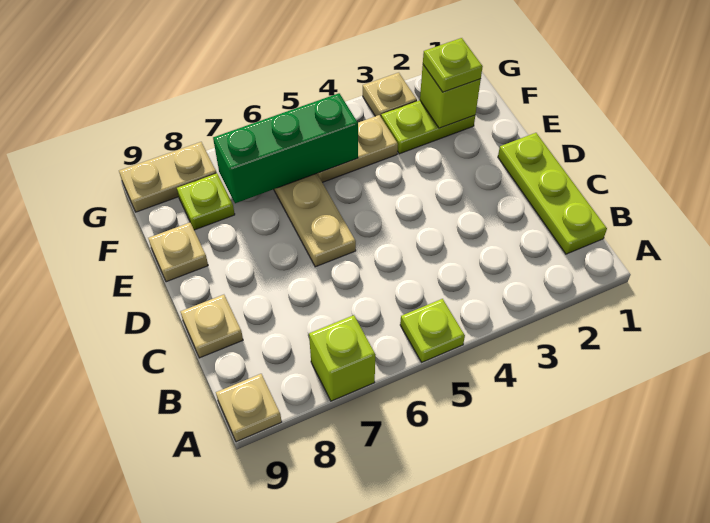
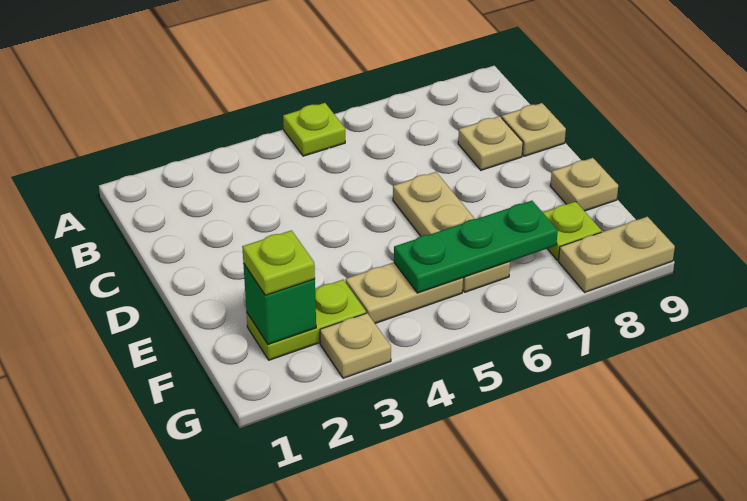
lime brick A7 level 1 -> none
tan plate A9 level 1 -> tan plate C8 level 1
lime plate B1:D1 level 1 -> none
lime brick F2 level 2 -> green brick F2 level 2
green brick F5:F7 level 2 -> green plate F5:F7 level 2

